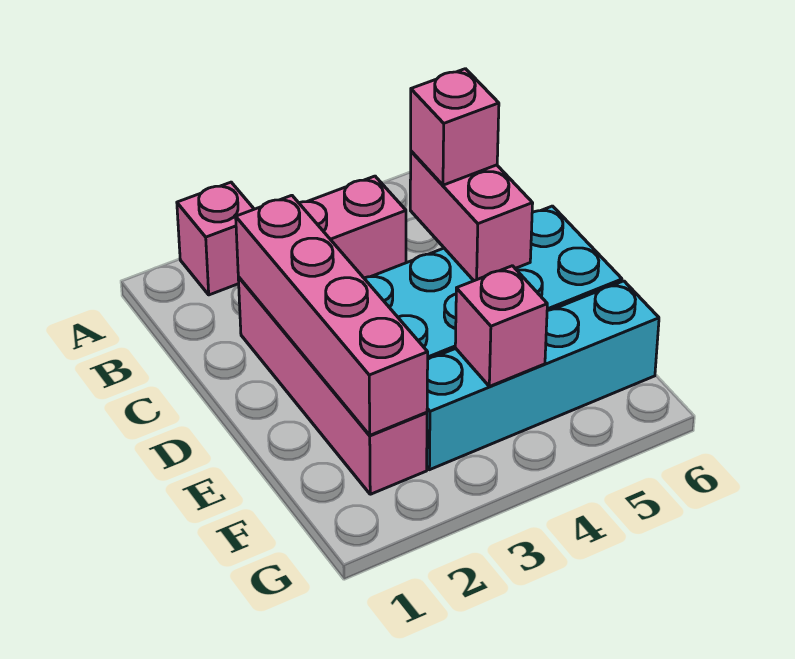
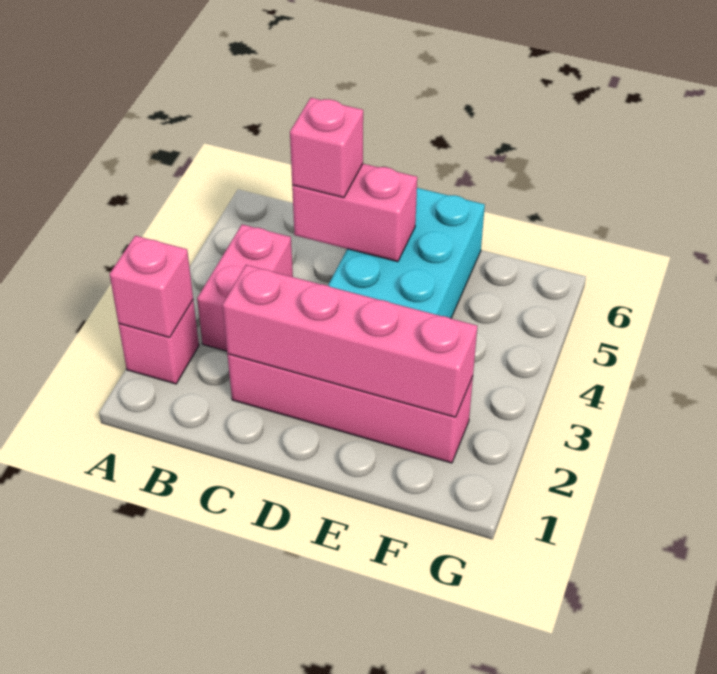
cyan brick F3:F6 level 1 -> none
pink brick F4 level 2 -> pink brick A2 level 2

